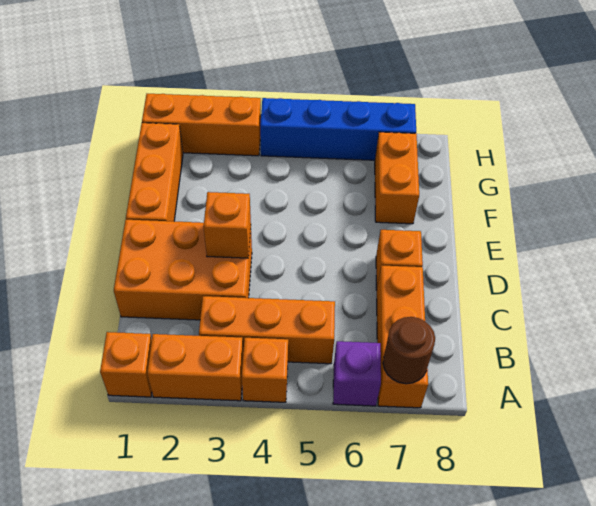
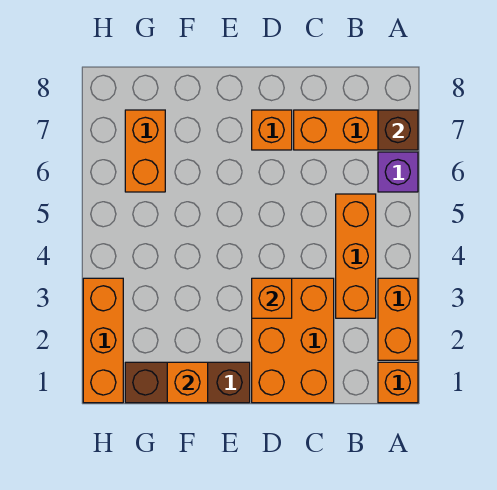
orange brick A4 level 1 -> orange brick F1 level 2
brown round brick A7 level 2 -> brown brick A7 level 2
orange brick E1:G1 level 1 -> brown brick E1:G1 level 1
orange brick F7:G7 level 1 -> orange brick G6:G7 level 1
blue brick H4:H7 level 1 -> none

